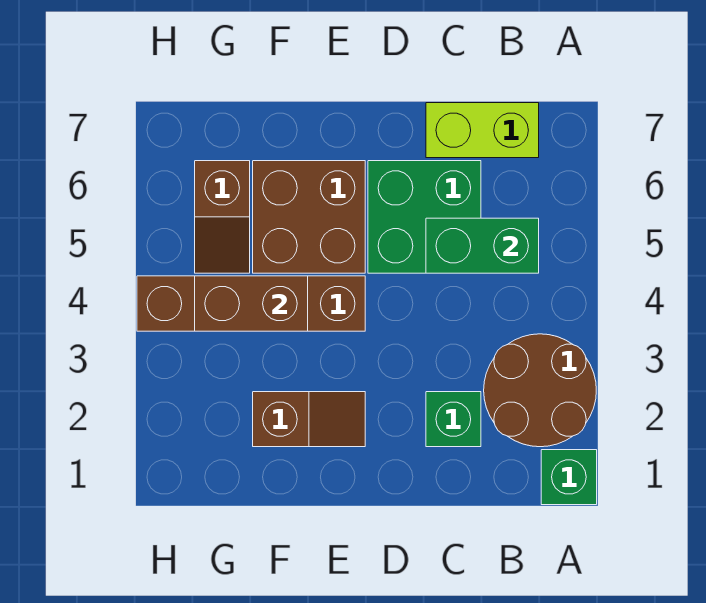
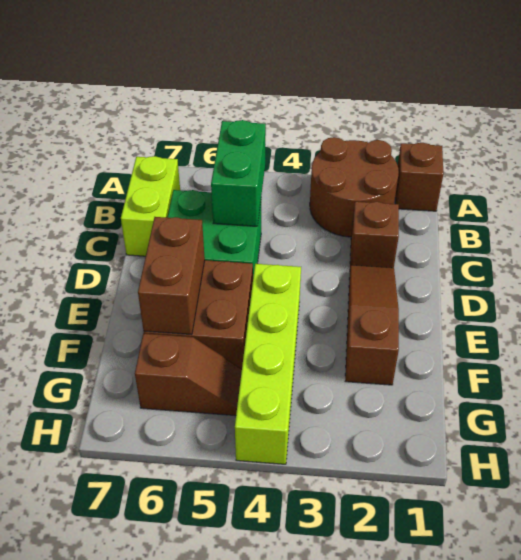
green brick A1 level 1 -> brown brick A1 level 1
green brick C2 level 1 -> brown brick C2 level 1
brown slope E2:F2 level 1 top F -> brown slope D2:F2 level 1 top F
brown brick E4:H4 level 1 -> lime brick E4:H4 level 1
brown brick F4:G4 level 2 -> brown brick E6:F6 level 2

